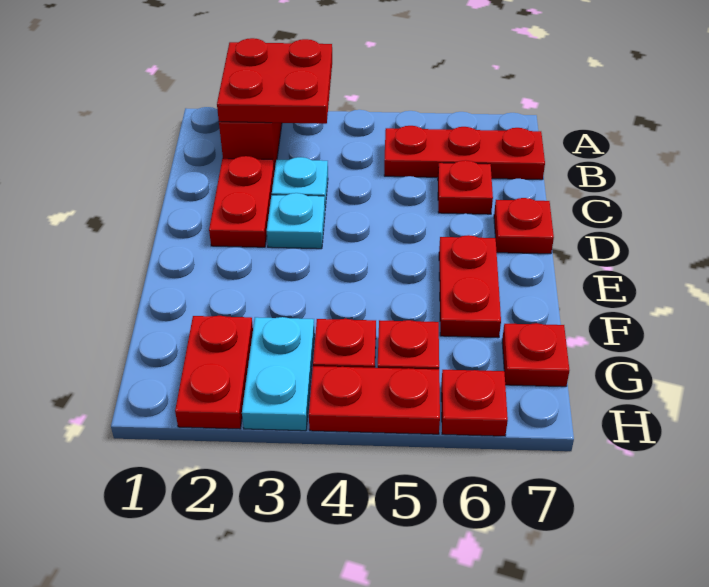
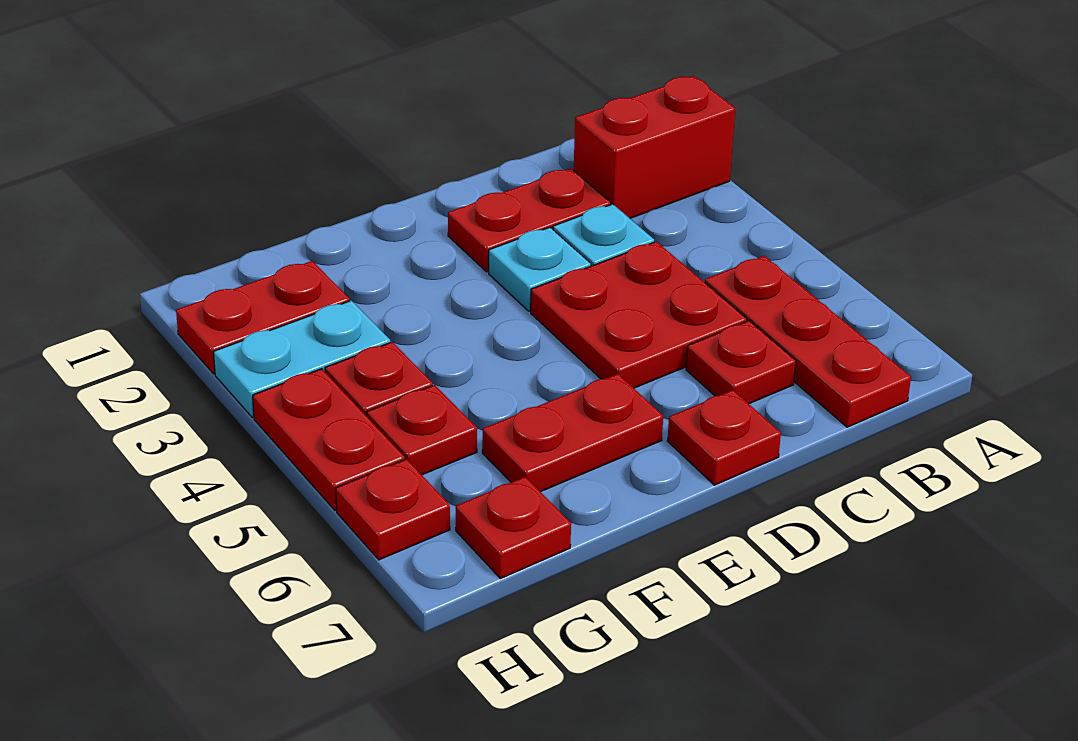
red plate A2:B3 level 2 -> red plate C4:D5 level 1

